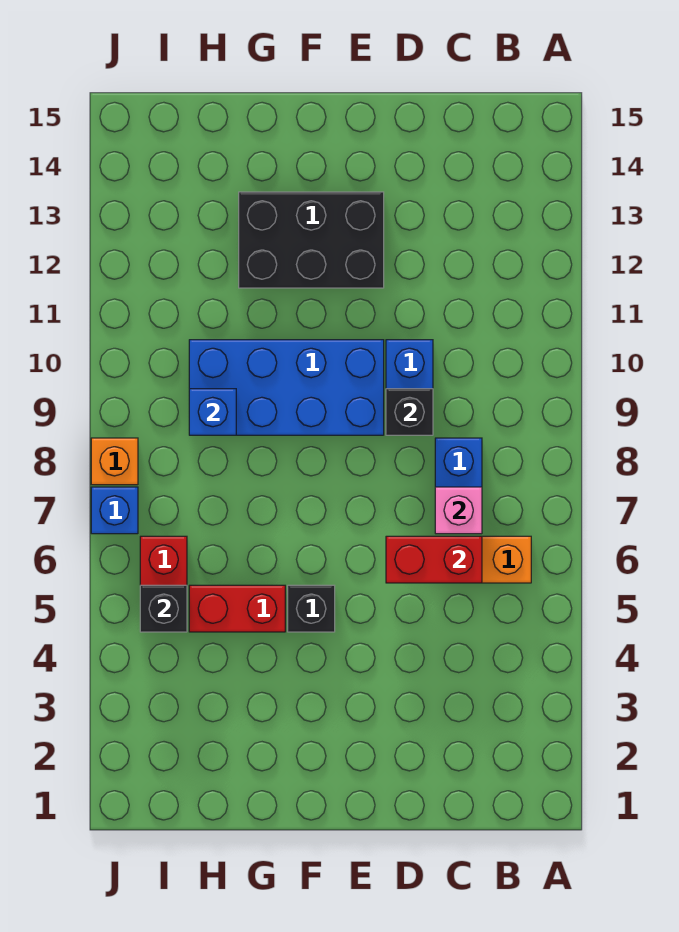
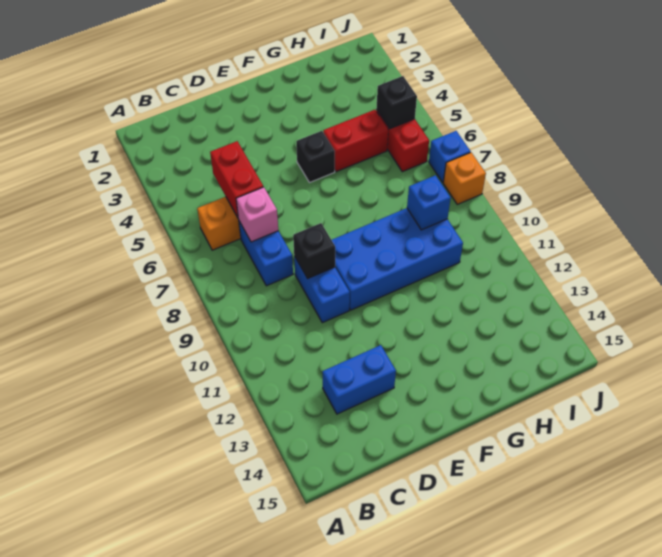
red brick C6:D6 level 2 -> red brick C5:C6 level 2
none -> blue brick C13:D13 level 1
black brick E12:G13 level 1 -> none

